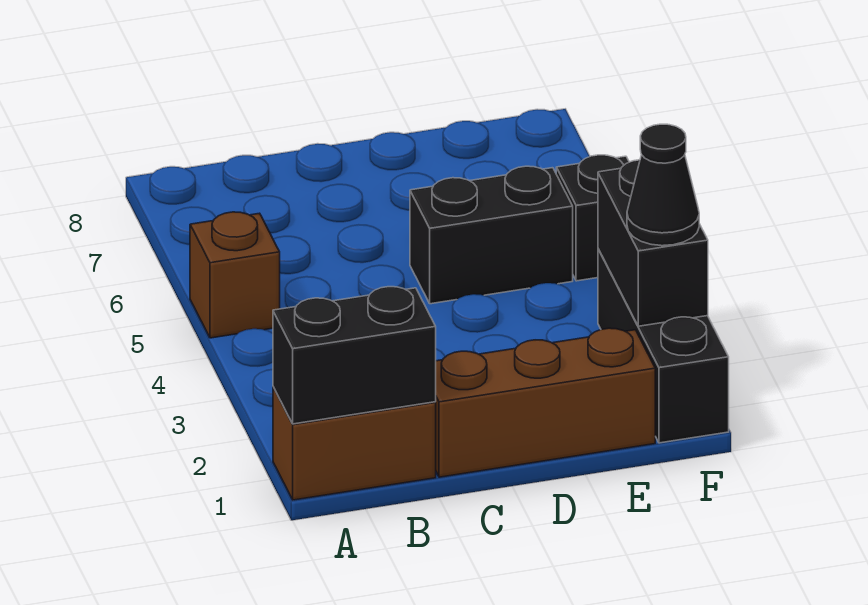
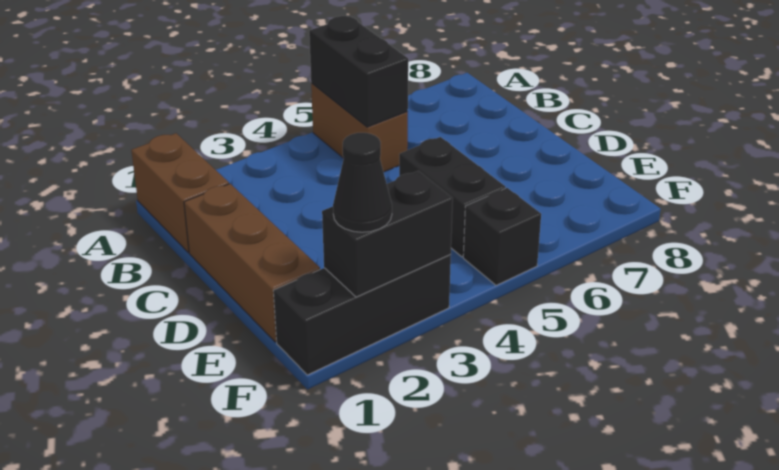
black brick A1:B1 level 2 -> black brick A5:B5 level 2
brown brick A5 level 1 -> brown brick A5:B5 level 1

